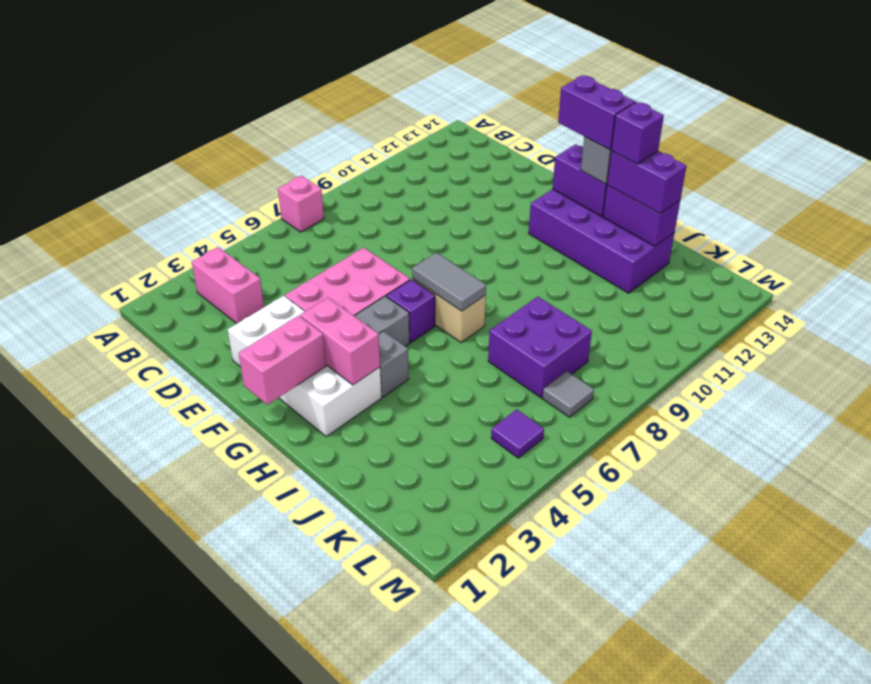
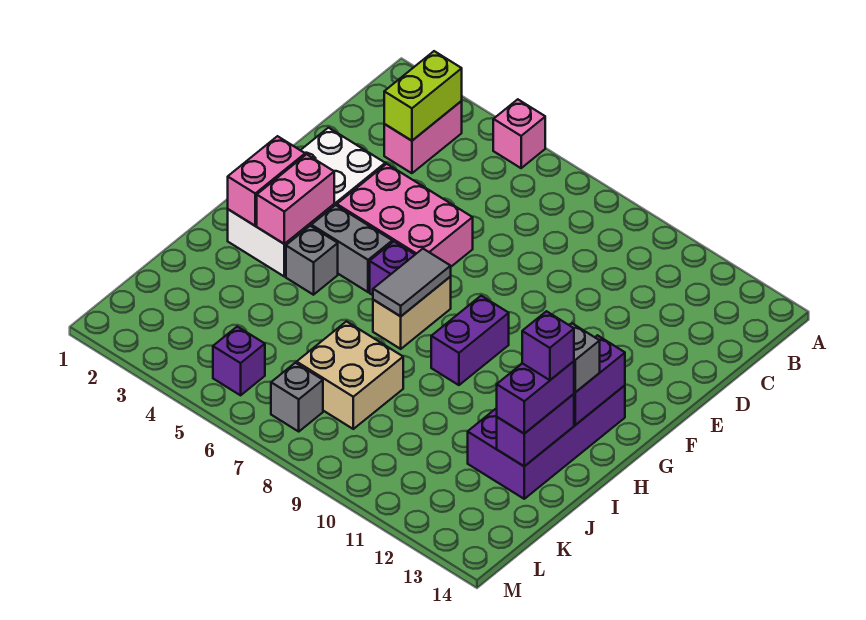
pink brick A7 level 1 -> pink brick A5 level 1
none -> lime brick B3:C3 level 2
pink brick G1:G2 level 2 -> pink brick G2:H2 level 2
purple brick G13:H13 level 4 -> purple brick G9:H9 level 1
purple brick J7:K8 level 1 -> tan brick J7:K8 level 1
purple tile L5 level 1 -> purple brick L5 level 1
grey tile L7 level 1 -> grey brick L7 level 1

